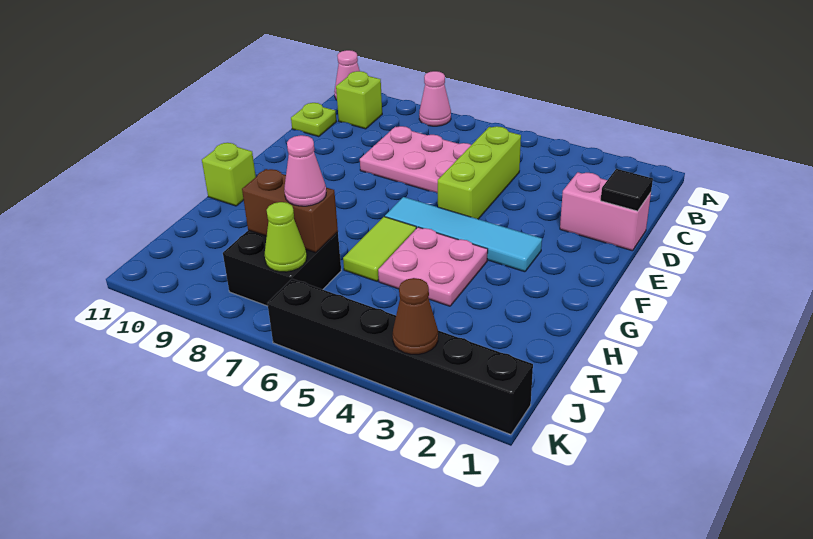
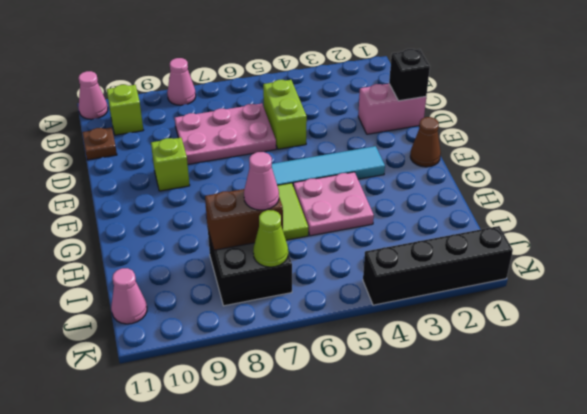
lime brick C5:E5 level 1 -> lime brick C5:D5 level 1
lime plate C11 level 1 -> brown plate C11 level 1
black tile D1 level 2 -> black brick D1 level 2
lime brick G11 level 1 -> lime brick E9 level 1
none -> pink cone J11 level 1
black brick K1:K6 level 1 -> black brick K1:K4 level 1
brown cone K3 level 2 -> brown cone F1 level 1

